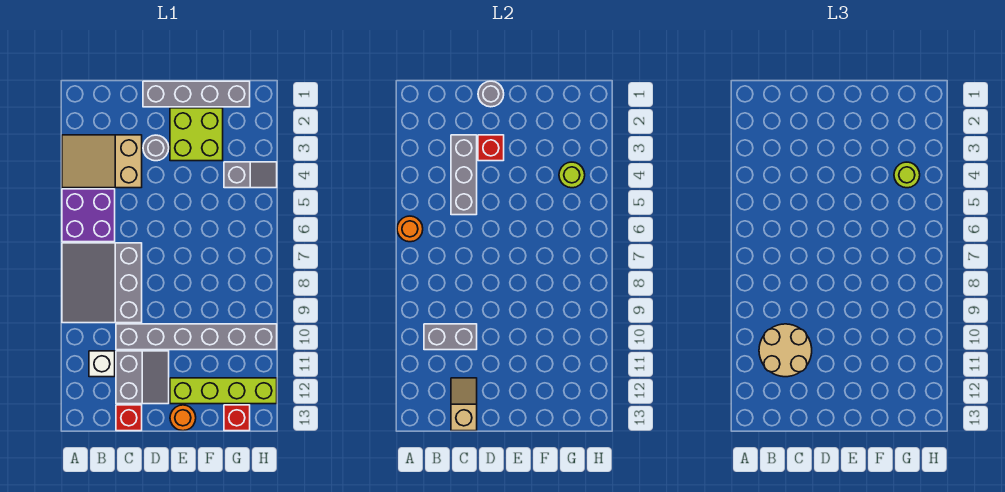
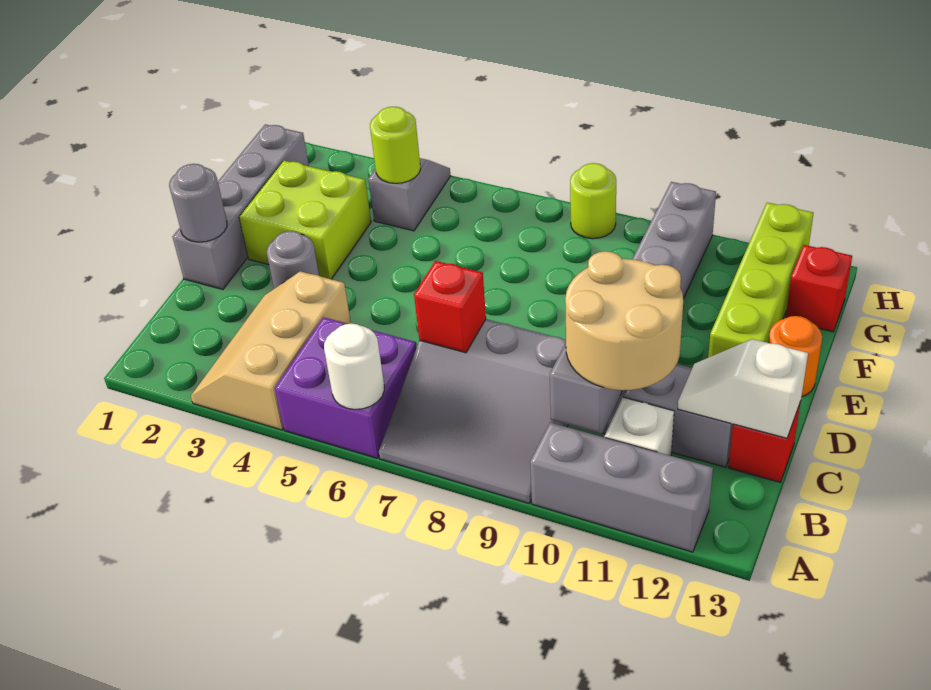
tan slope A3:C4 level 1 top C -> tan slope A3:C4 level 1 top 4
orange round brick A6 level 2 -> white round brick A6 level 2
grey brick C3:C5 level 2 -> grey brick A10:A12 level 1
tan slope C12:C13 level 2 top 13 -> white slope C12:C13 level 2 top 13
red brick D3 level 2 -> red brick C7 level 2
lime round brick G4 level 3 -> lime round brick H8 level 1

